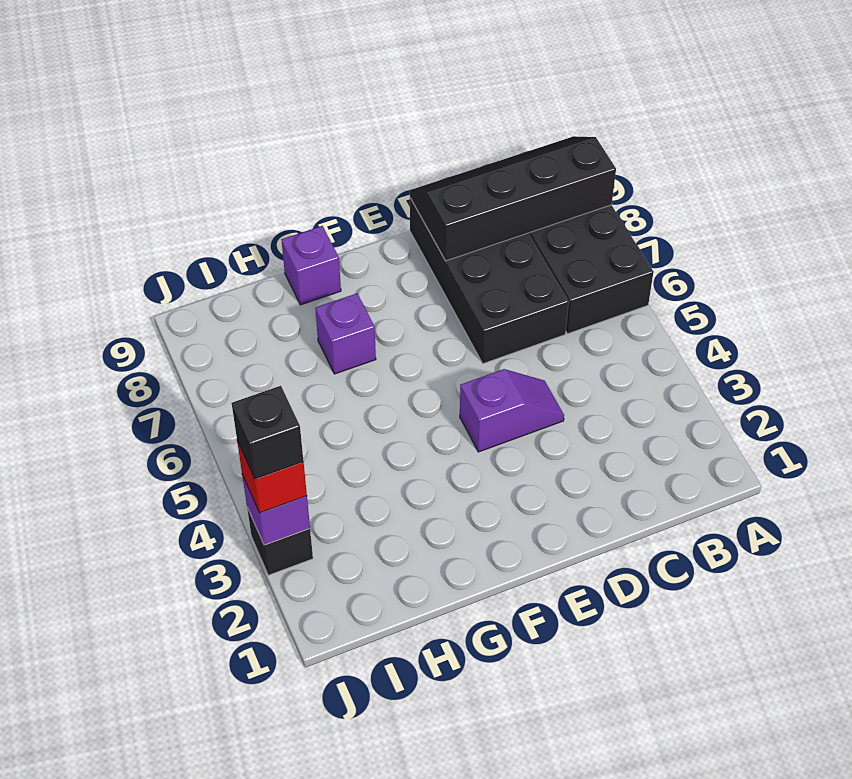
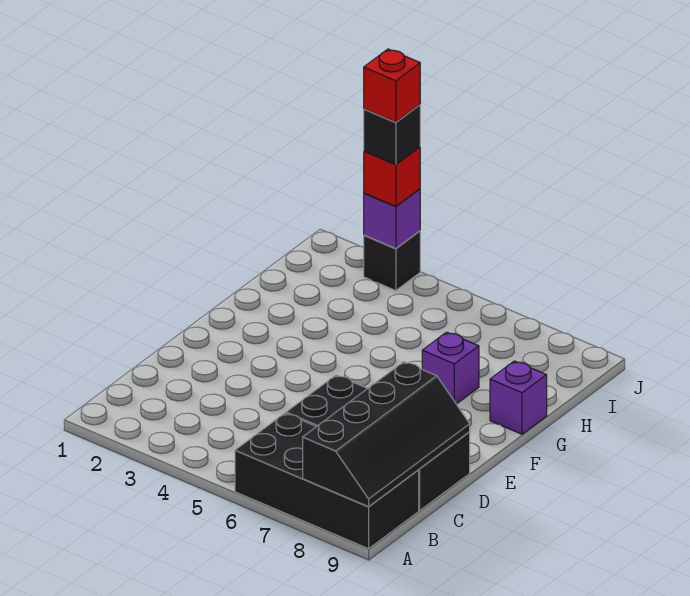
purple slope D4:E4 level 1 top E -> none
none -> red brick J3 level 5

